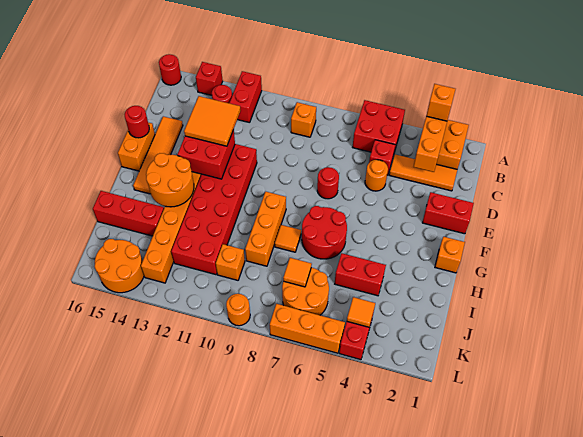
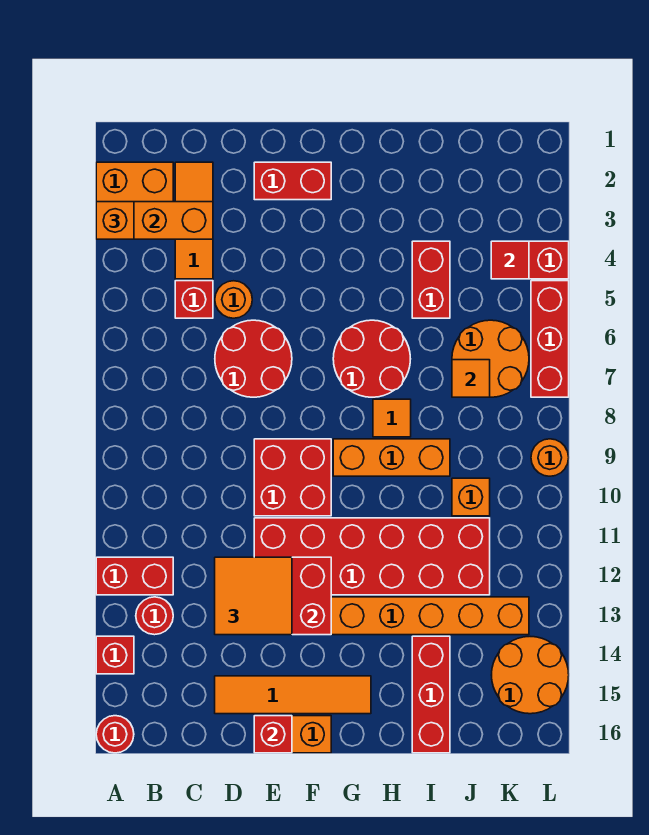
red brick A5:B6 level 1 -> red brick E9:F10 level 1
orange brick B9 level 1 -> none
red brick E1:E2 level 1 -> red brick E2:F2 level 1
red round brick E7 level 1 -> red round brick D6:E7 level 1
red round brick E16 level 2 -> red brick E16 level 2
orange brick G1 level 1 -> none
orange round brick G13:H14 level 2 -> none
orange tile K4 level 2 -> red tile K4 level 2
orange brick L5:L7 level 1 -> red brick L5:L7 level 1

